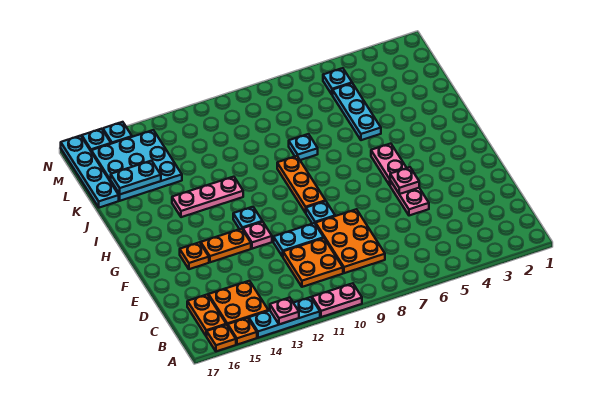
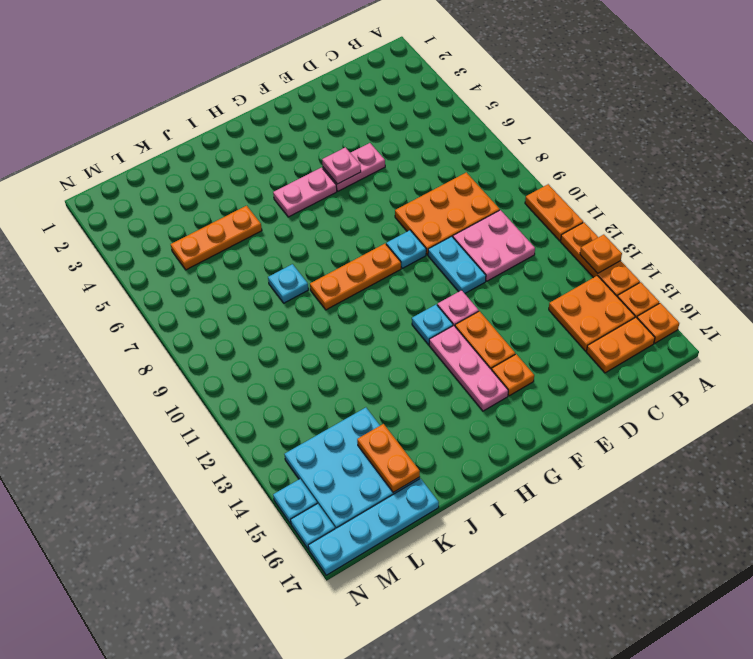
pink plate A10:A11 level 1 -> orange plate A10:A11 level 1
cyan plate A12:A14 level 1 -> orange plate A12:A14 level 1
pink plate A13 level 2 -> orange plate A13 level 2
orange plate C10:D11 level 1 -> pink plate C10:D11 level 1
pink plate I12:I14 level 1 -> pink plate G13:G15 level 1
cyan plate J5:L5 level 1 -> orange plate J5:L5 level 1
cyan plate K15:K16 level 2 -> orange plate K15:K16 level 2
cyan plate M5 level 1 -> none

